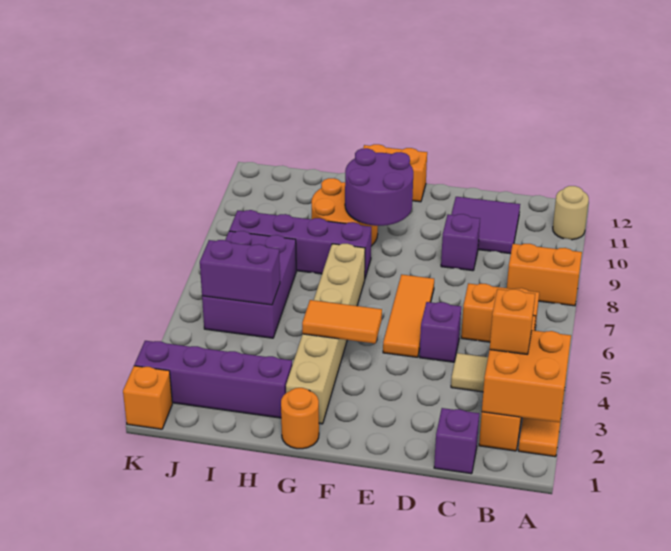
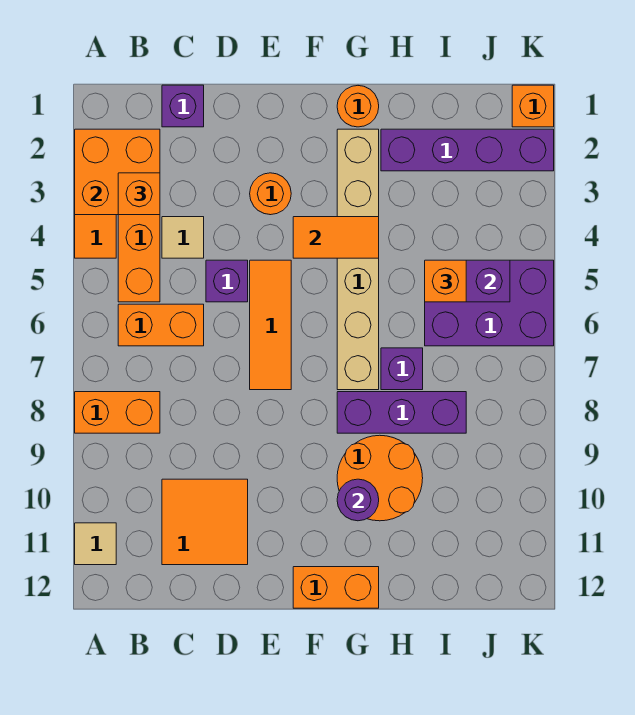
tan round brick A11 level 1 -> tan tile A11 level 1
purple tile C10:D11 level 1 -> orange tile C10:D11 level 1
purple brick D9 level 1 -> purple brick H7 level 1
none -> orange round brick E3 level 1
purple round brick F9:G10 level 2 -> purple round brick G10 level 2
purple brick G8:J8 level 1 -> purple brick G8:I8 level 1
purple brick I5:J7 level 1 -> purple brick I5:K6 level 1
none -> orange brick I5 level 3

